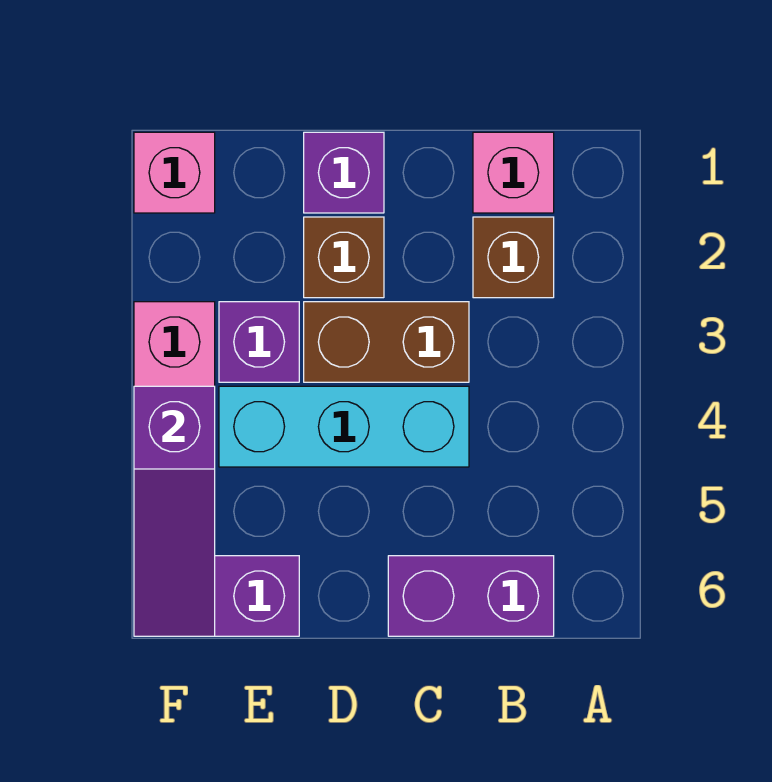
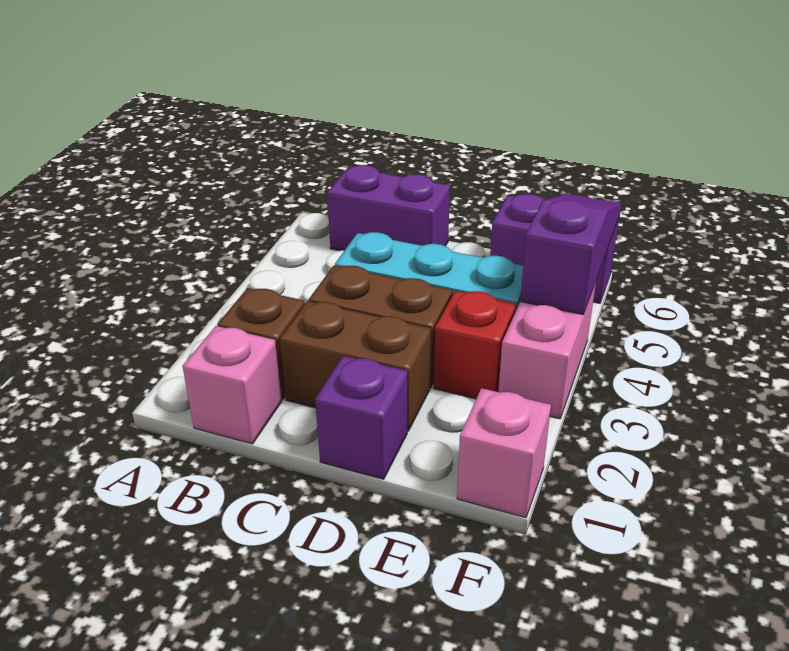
brown brick D2 level 1 -> brown brick C2:D2 level 1
purple brick E3 level 1 -> red brick E3 level 1

